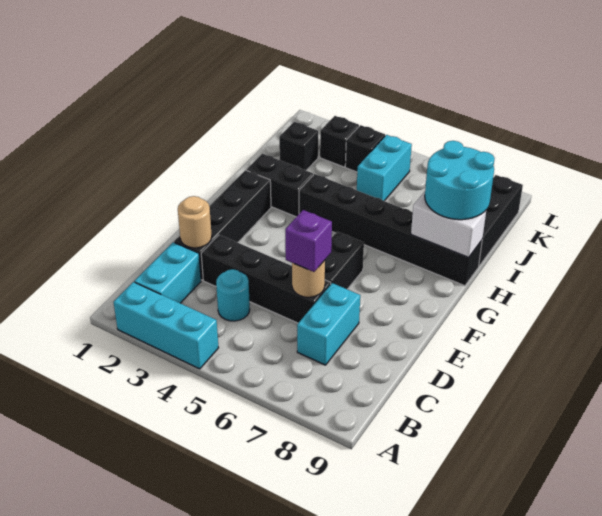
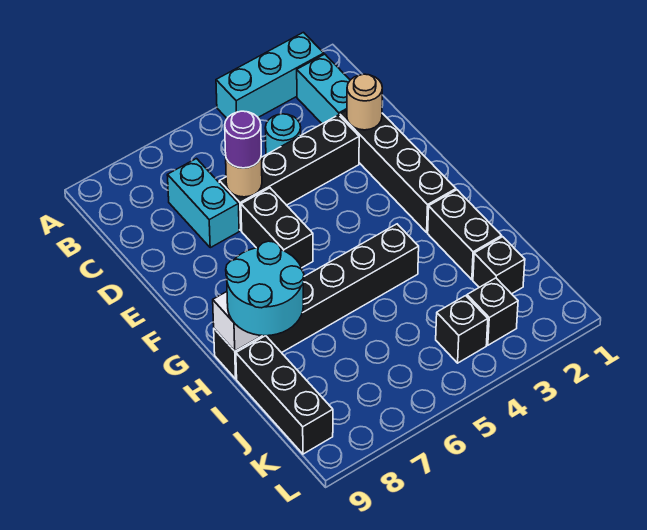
purple brick D6 level 3 -> purple round brick D6 level 3
black brick H2:H3 level 1 -> black brick H2:I2 level 1
cyan brick J5:K5 level 1 -> none

